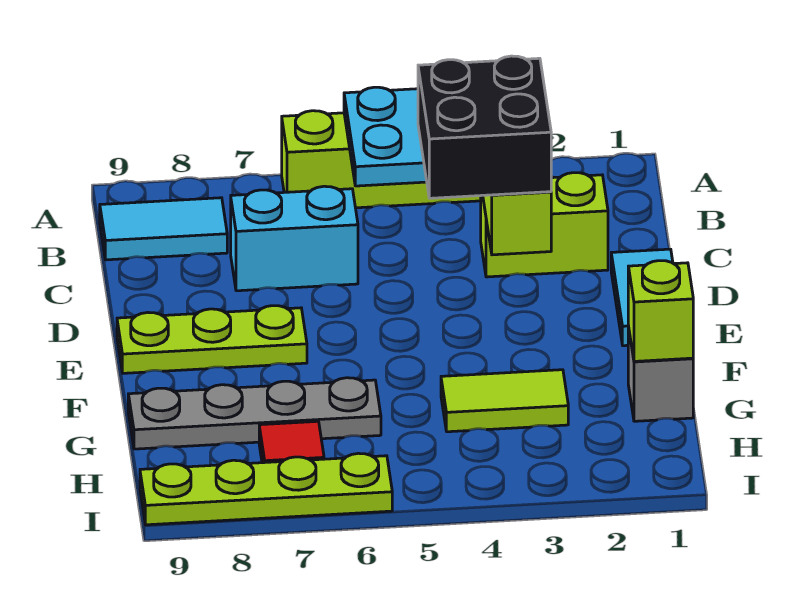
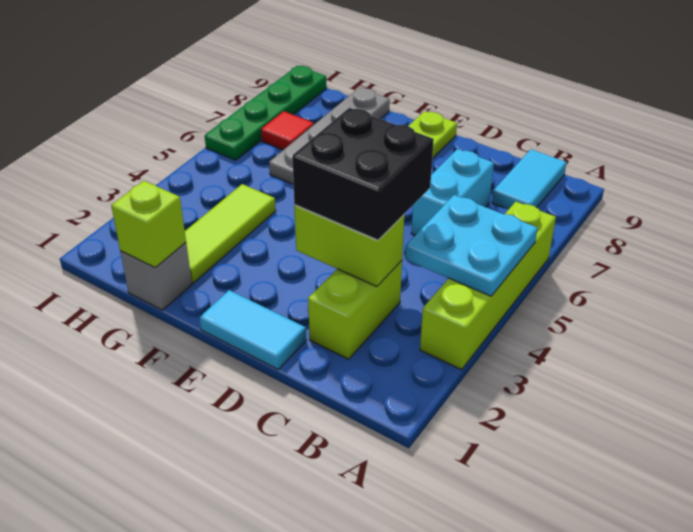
lime tile G3:G4 level 1 -> lime tile G2:G4 level 1
lime plate I6:I9 level 1 -> green plate I6:I9 level 1

